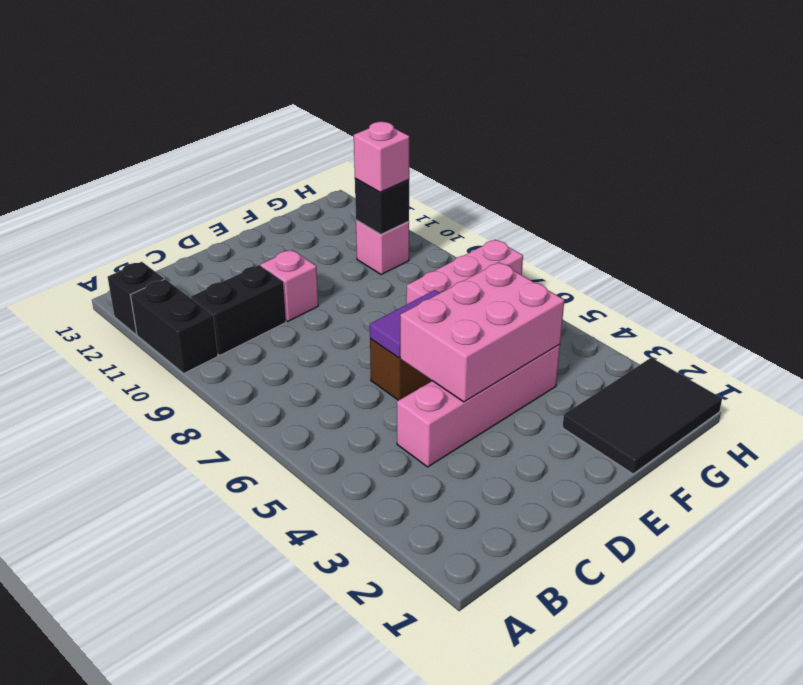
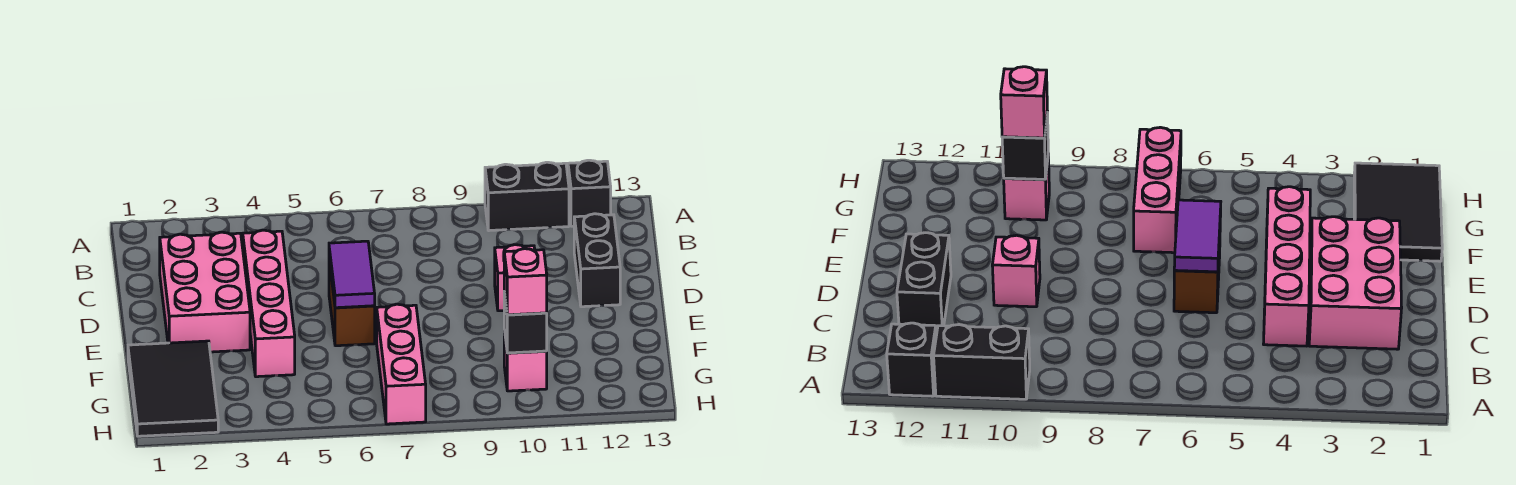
black brick B10:C10 level 1 -> black brick C12:D12 level 1
pink brick D4:F5 level 2 -> pink brick C2:E3 level 1

